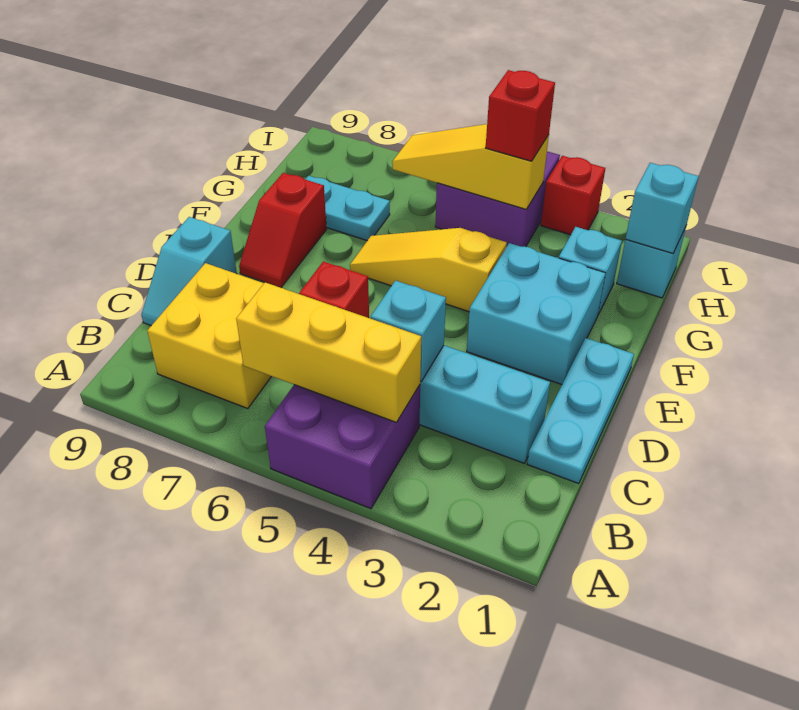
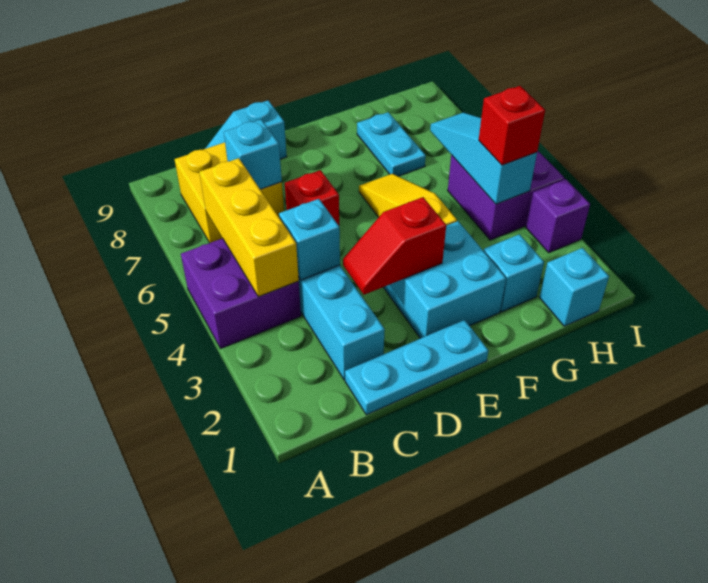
red slope E8:F8 level 1 top F -> red slope D3:E3 level 2 top E
cyan brick H1 level 2 -> cyan brick C7 level 2
yellow slope H4:H6 level 2 top 4 -> cyan slope H4:H6 level 2 top 4
red brick I3 level 1 -> purple brick I3 level 1

